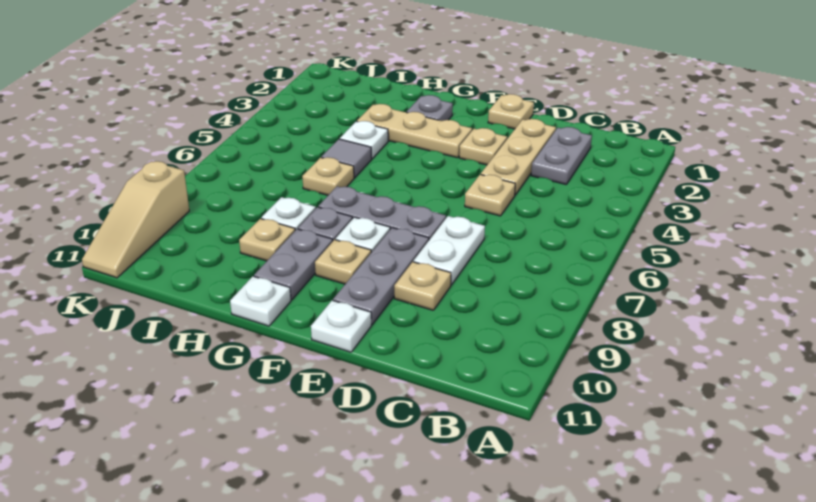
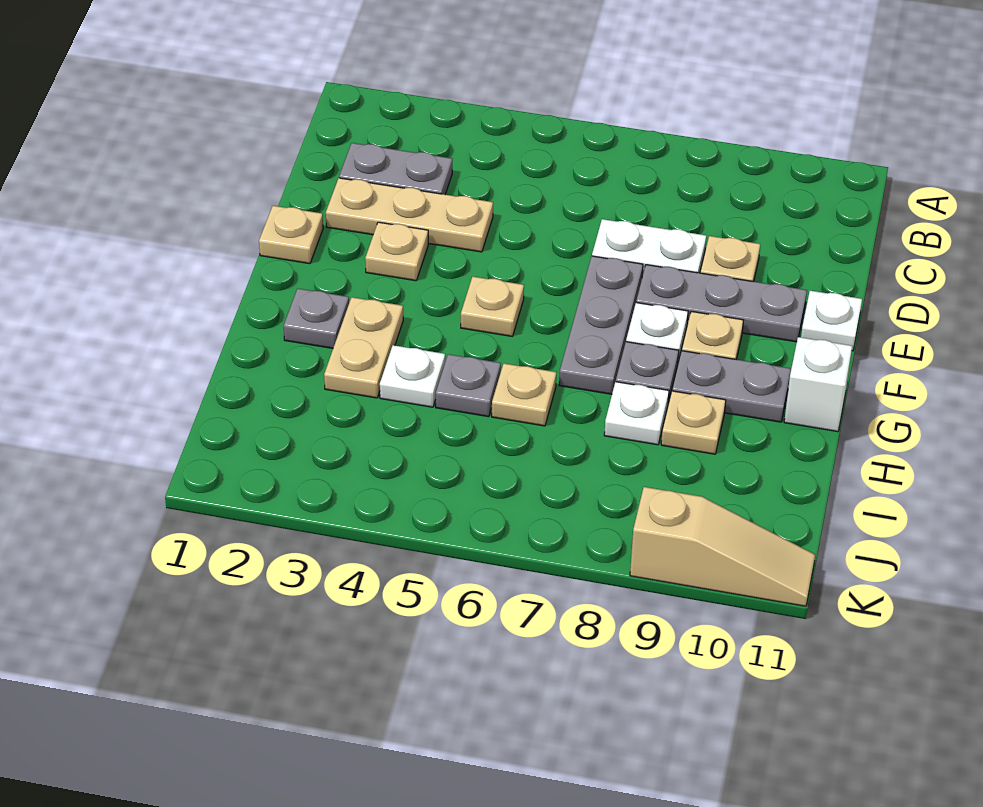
tan plate D5 level 1 -> tan plate F5 level 1
tan plate F3:H3 level 1 -> tan plate G3:H3 level 1
white plate G11 level 1 -> white brick G11 level 1
grey tile H5 level 1 -> grey plate H5 level 1

